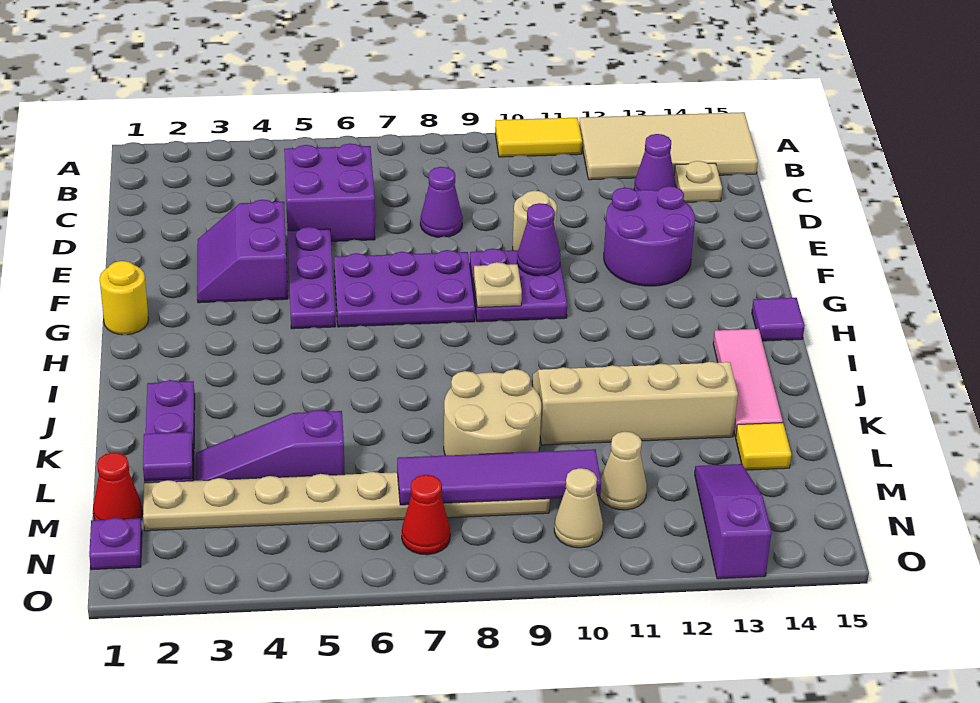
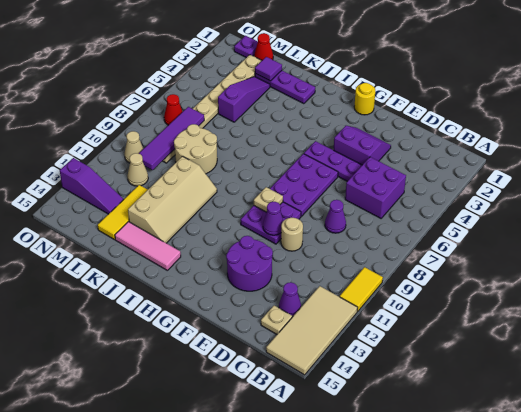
purple tile H15 level 1 -> none
yellow tile L14 level 1 -> yellow tile L12:L14 level 1

